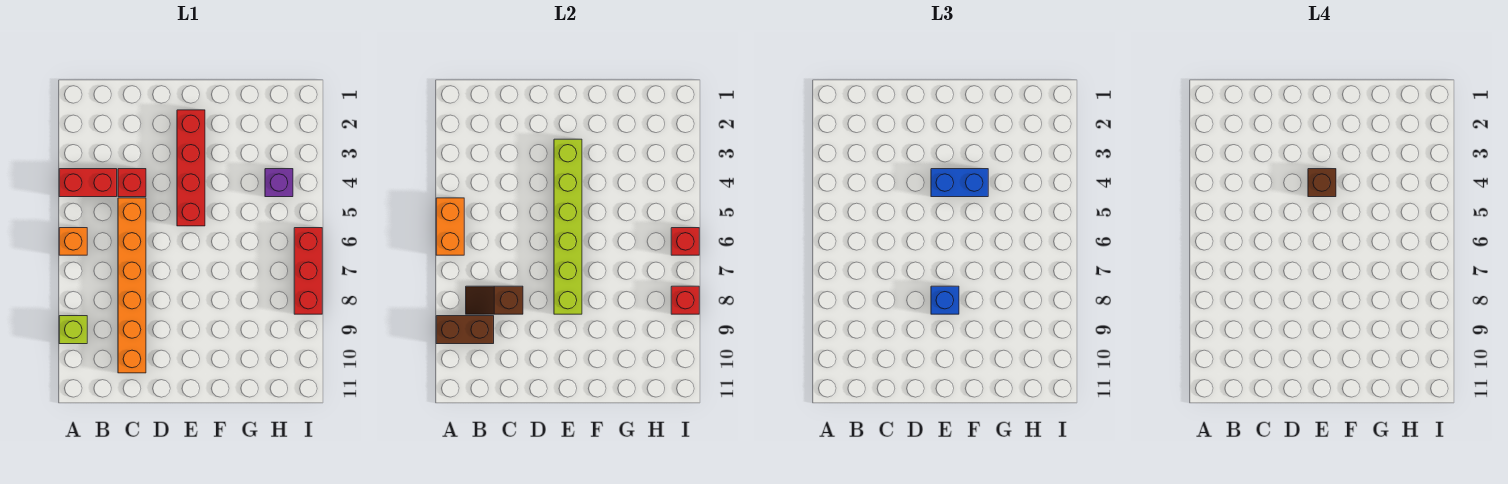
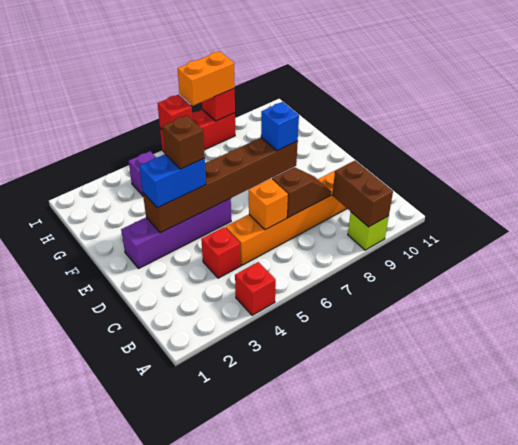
red brick A4:B4 level 1 -> red brick A4 level 1
orange brick A5:A6 level 2 -> orange brick I7:I8 level 3
orange brick A6 level 1 -> orange brick C6 level 2
brown slope B8:C8 level 2 top C -> brown slope C7:C8 level 2 top 7
red brick E2:E5 level 1 -> purple brick E2:E5 level 1
lime brick E3:E8 level 2 -> brown brick E3:E8 level 2
blue brick E4:F4 level 3 -> blue brick E3:E4 level 3

